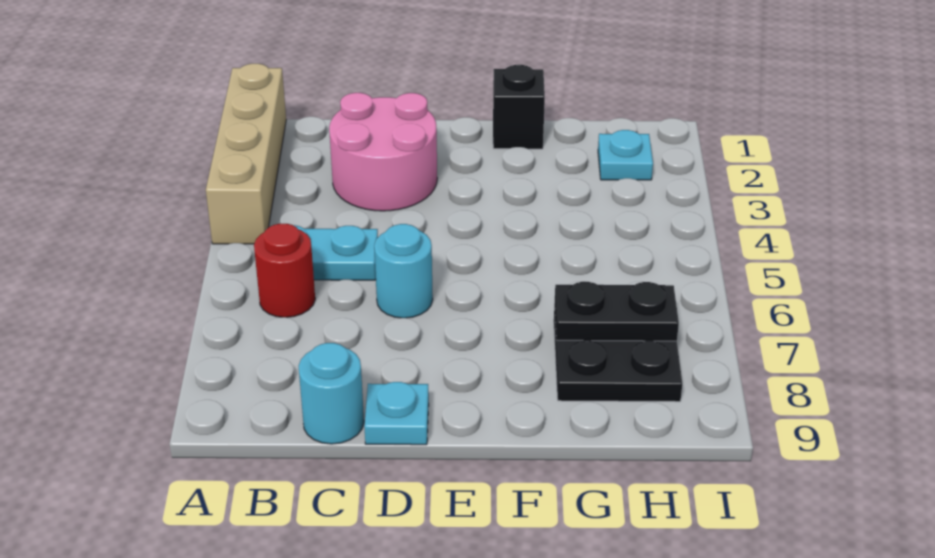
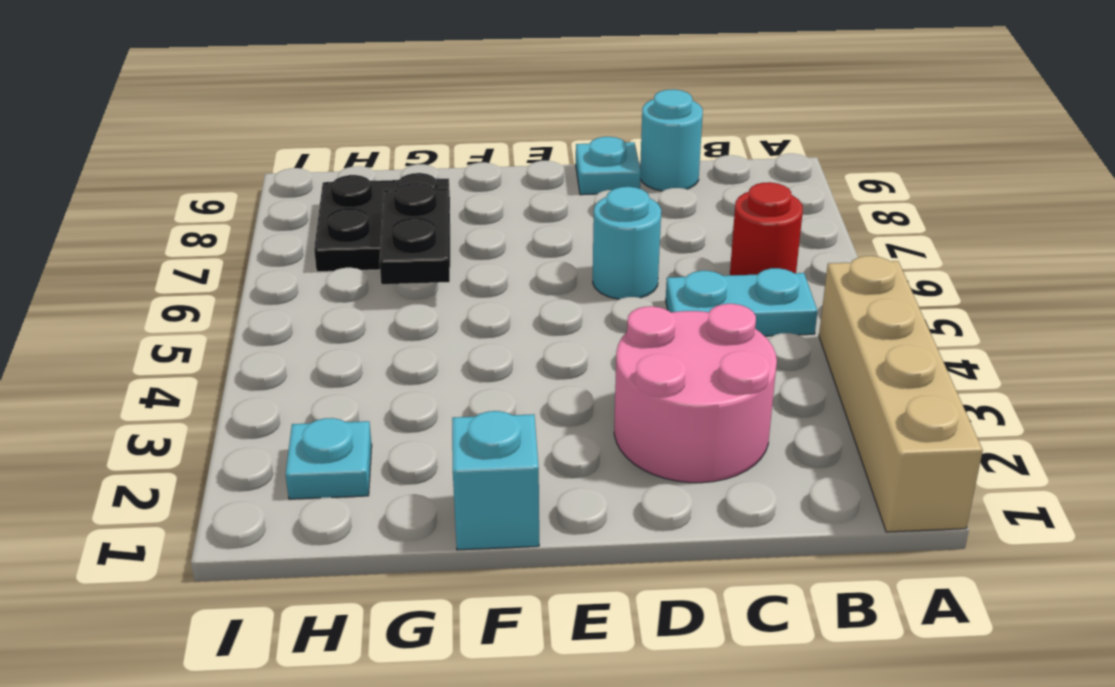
black brick F1 level 1 -> cyan brick F1 level 1
black plate G7:H7 level 2 -> black plate G6:G7 level 2

